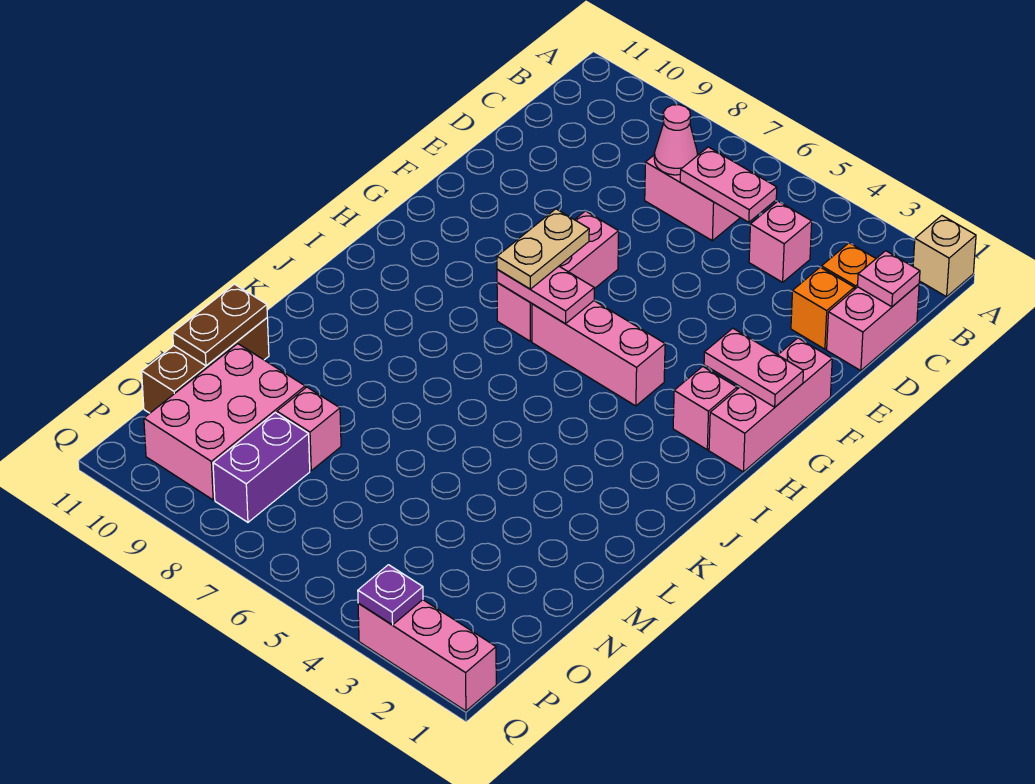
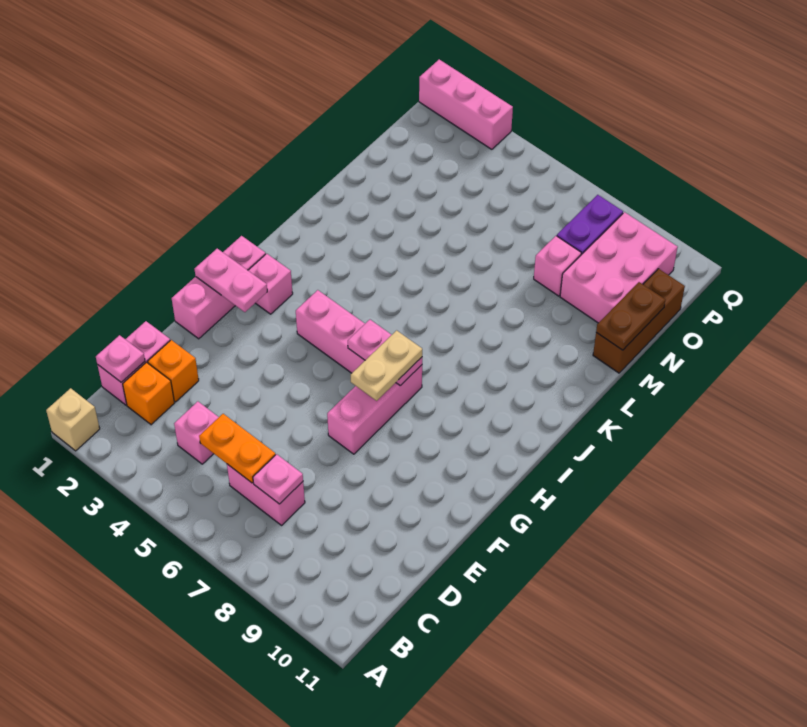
pink plate C5:C6 level 2 -> orange plate C5:C6 level 2
pink cone C7 level 2 -> pink plate C7 level 2
purple plate Q3 level 2 -> none

